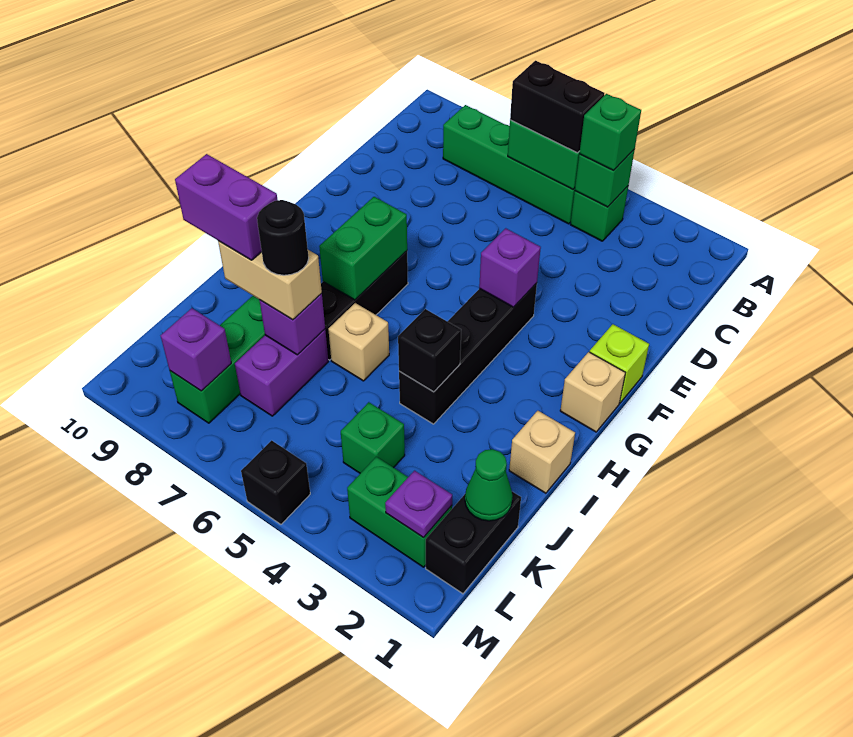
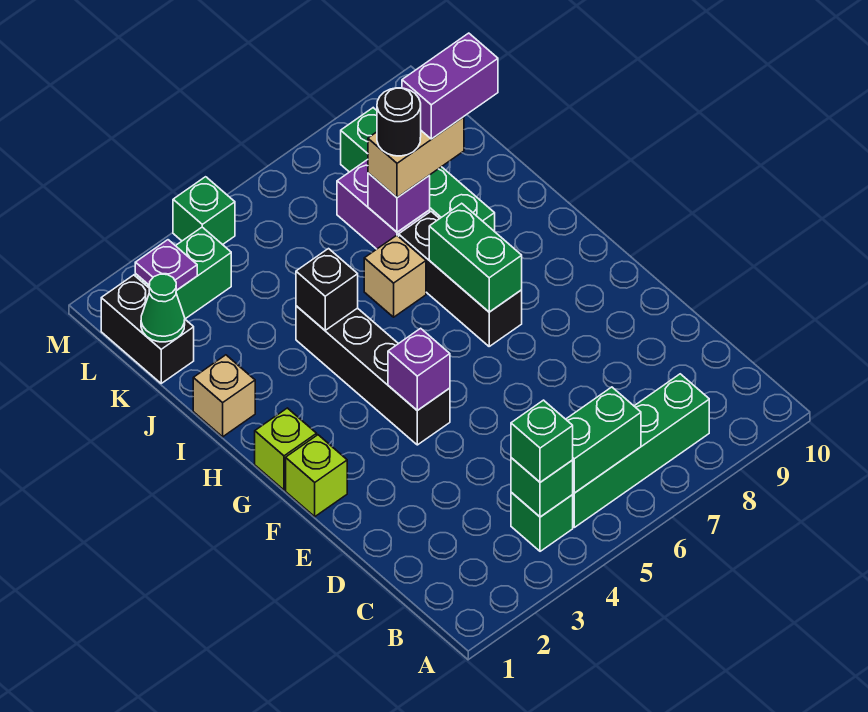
black brick B5:B6 level 3 -> none
tan brick G1 level 1 -> lime brick G1 level 1
green brick K4 level 1 -> green brick M4 level 1
purple brick L8 level 2 -> none
black brick M5 level 1 -> none

